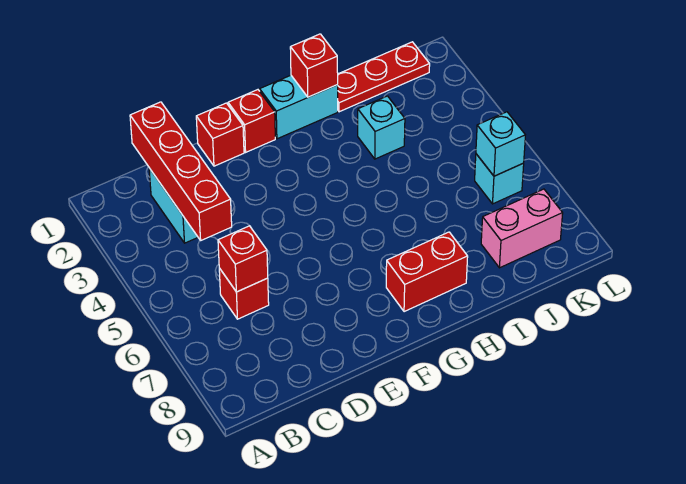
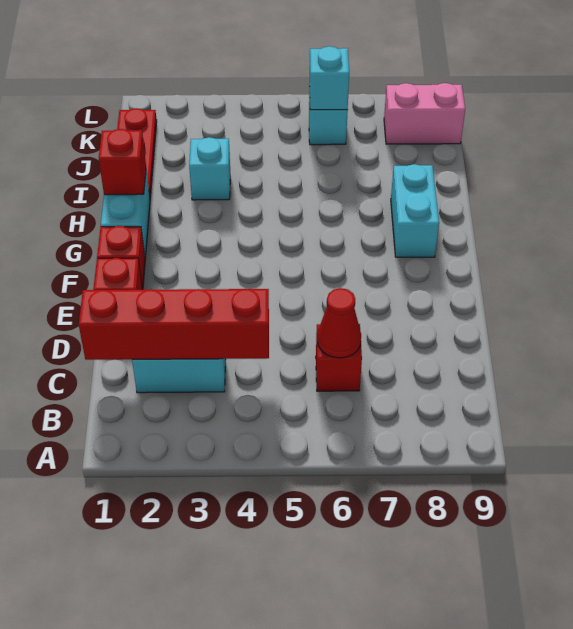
red brick C6 level 2 -> red cone C6 level 2
red brick G8:H8 level 1 -> cyan brick G8:H8 level 1
pink brick J8:K8 level 1 -> pink brick K8:K9 level 1

